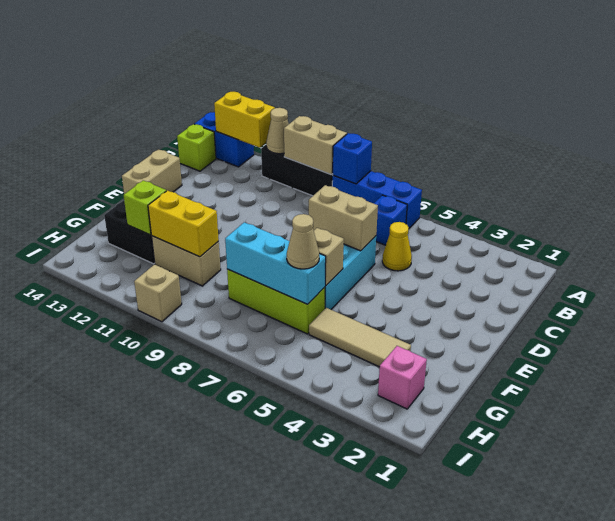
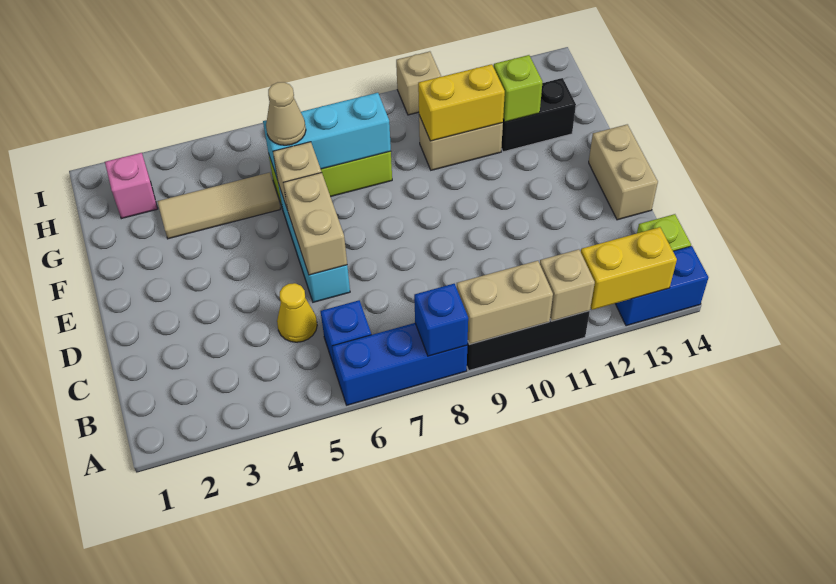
tan cone A11 level 2 -> tan brick A11 level 2
tan brick D6:D7 level 2 -> tan brick D6:E6 level 2

